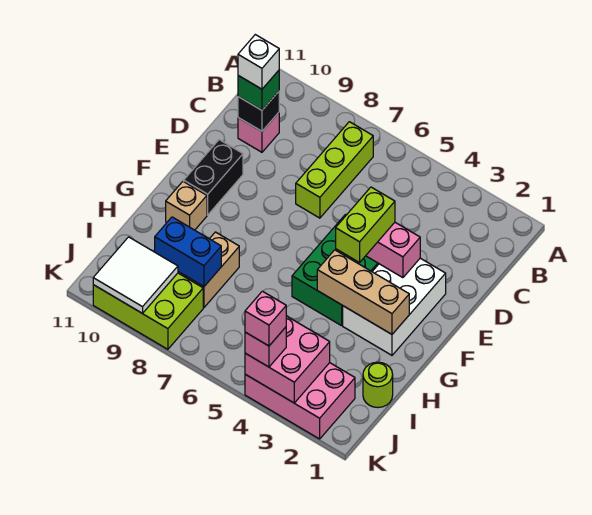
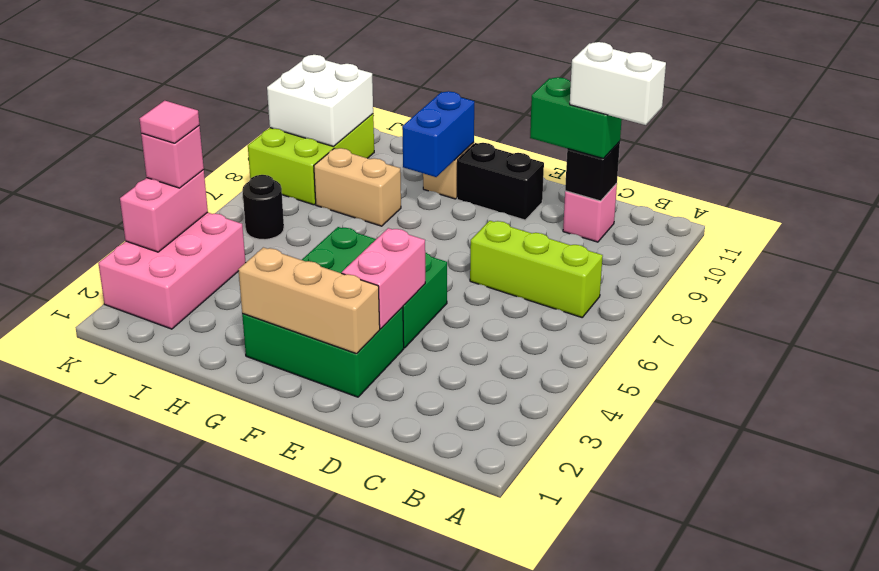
green brick C10 level 3 -> green brick C10:D10 level 3
white brick C10 level 4 -> white brick B10:C10 level 4
white brick E2:G3 level 1 -> green brick E2:G3 level 1
lime brick E4:F4 level 3 -> none
tan brick G2:G4 level 2 -> tan brick E2:G2 level 2
lime round brick I1 level 1 -> none
blue brick I8:I9 level 2 -> blue brick G9:G10 level 2
pink brick J3:K4 level 2 -> pink brick K3:K4 level 2
none -> black round brick J6 level 1
white tile J9:K10 level 2 -> white brick J9:K10 level 2
pink brick K4 level 4 -> pink tile K4 level 4

